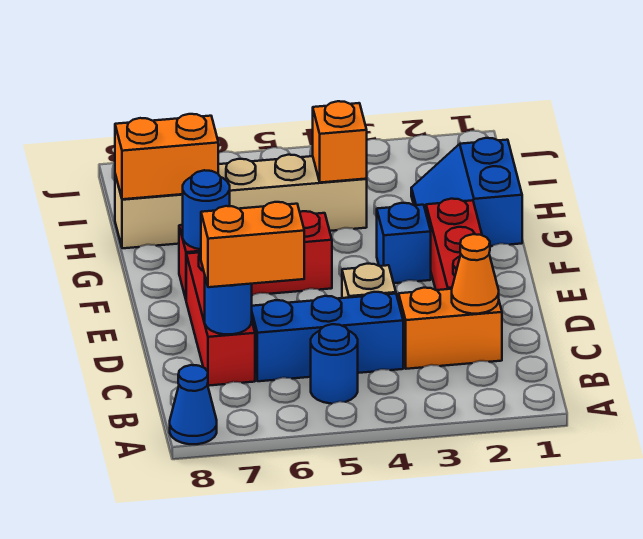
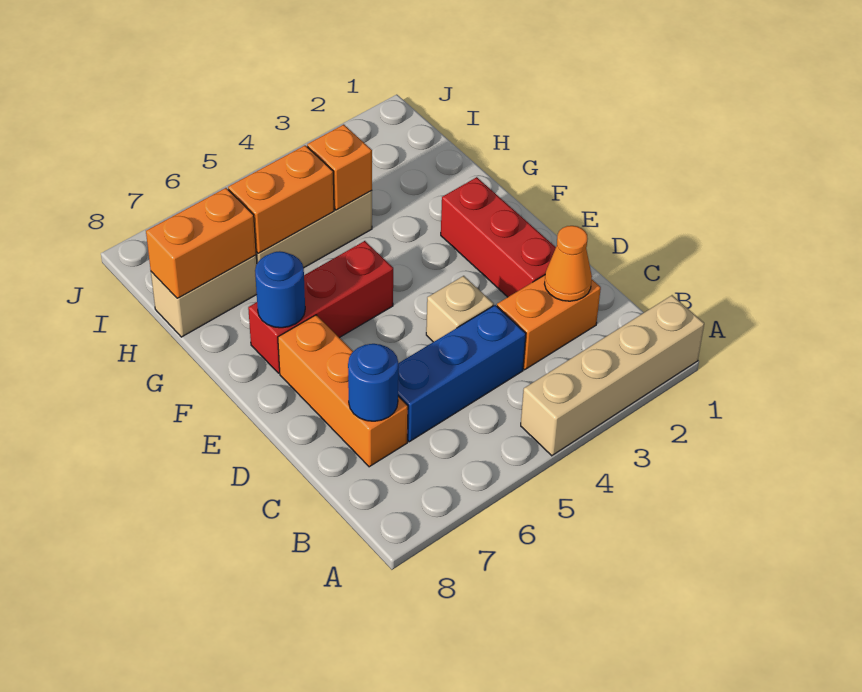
none -> tan brick A1:A4 level 1
blue cone A8 level 1 -> none
blue round brick B5 level 1 -> none
orange brick C6:C7 level 3 -> orange brick H5:H6 level 2
red brick C7:E7 level 1 -> orange brick C7:E7 level 1
blue brick F3 level 1 -> none
blue slope G1:H2 level 1 top 1 -> none

